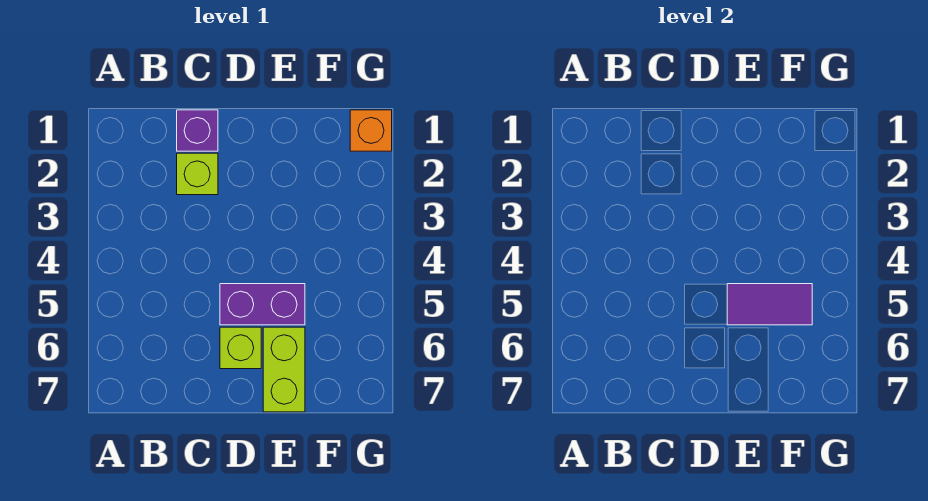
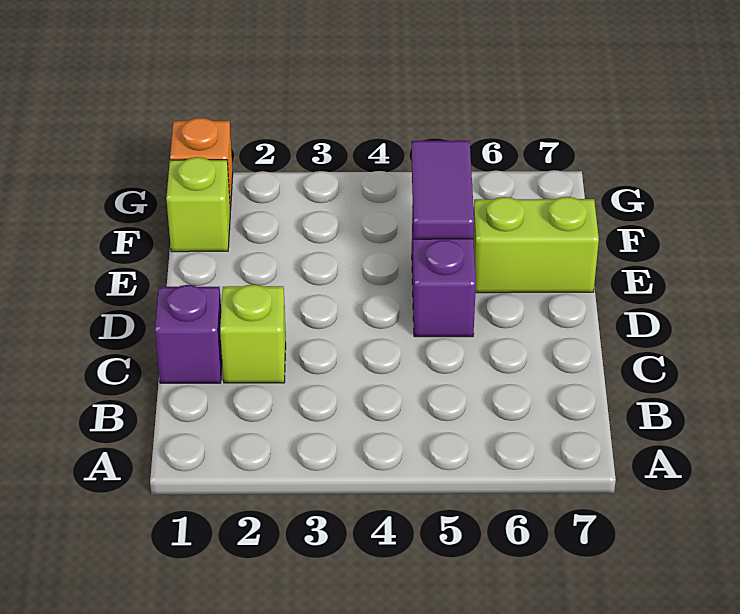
lime brick D6 level 1 -> lime brick F1 level 1

